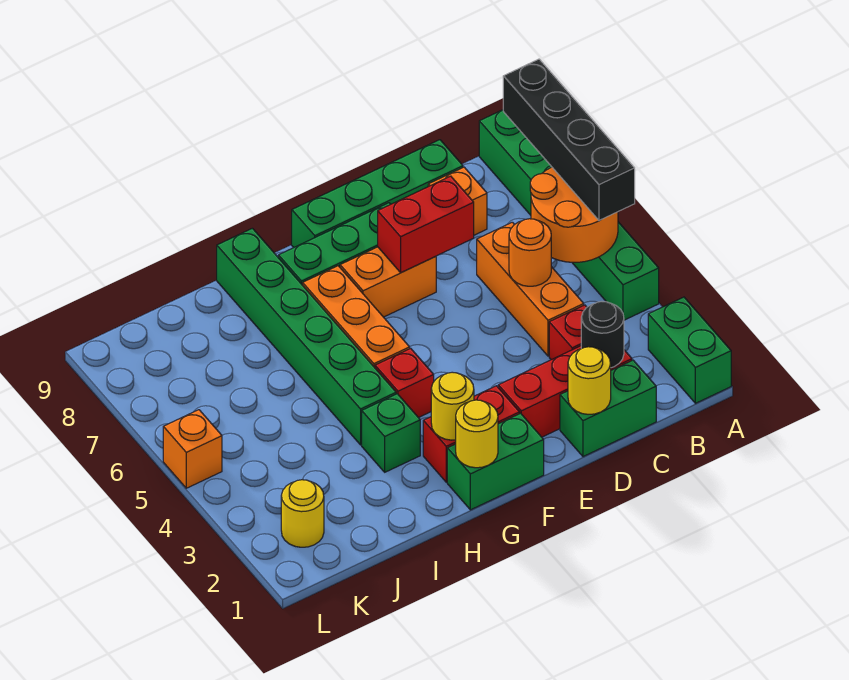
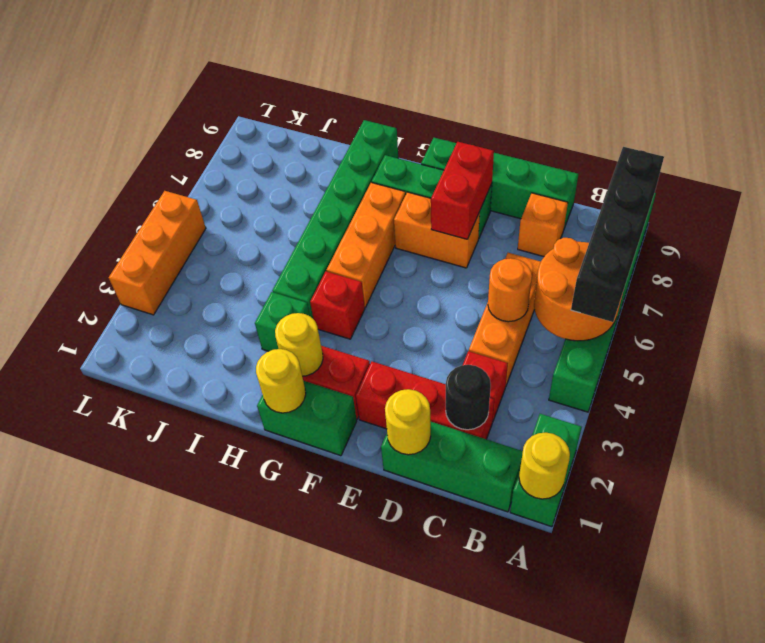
green brick C1:D1 level 1 -> green brick B1:D1 level 1
red brick D7:E7 level 2 -> red brick E7:E8 level 2
yellow round brick K2 level 1 -> yellow round brick A1 level 2
orange brick L5 level 1 -> orange brick L3:L5 level 1

